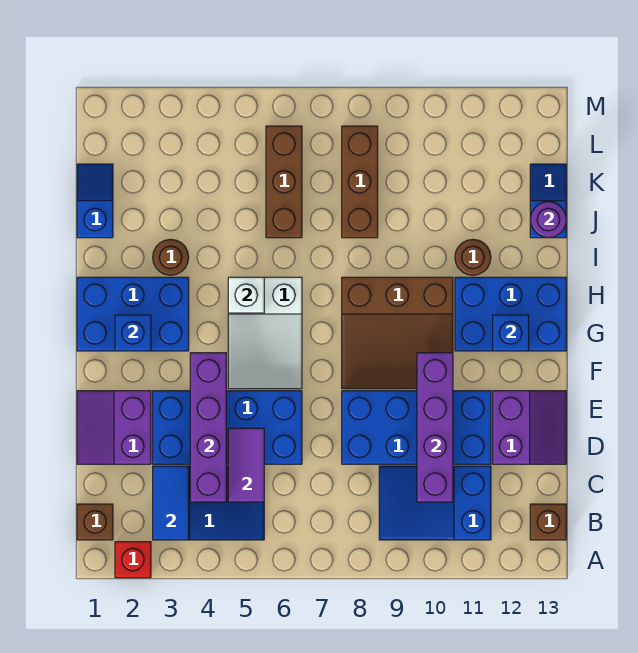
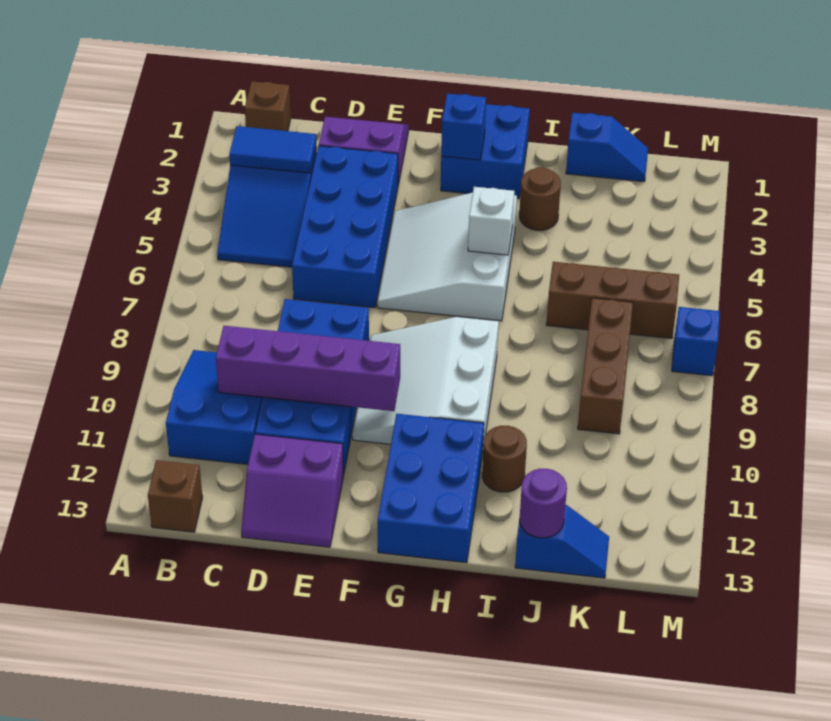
red brick A2 level 1 -> none
purple brick C4:F4 level 2 -> none
purple tile C5:D5 level 2 -> none
white slope F5:H6 level 1 top H -> white slope F4:H6 level 1 top H
brown slope F8:H10 level 1 top H -> white slope F8:H10 level 1 top H
blue brick G1:H3 level 1 -> blue brick G1:H2 level 1
blue brick G12 level 2 -> blue brick M7 level 1
brown brick J8:L8 level 1 -> brown brick K7:K9 level 1

